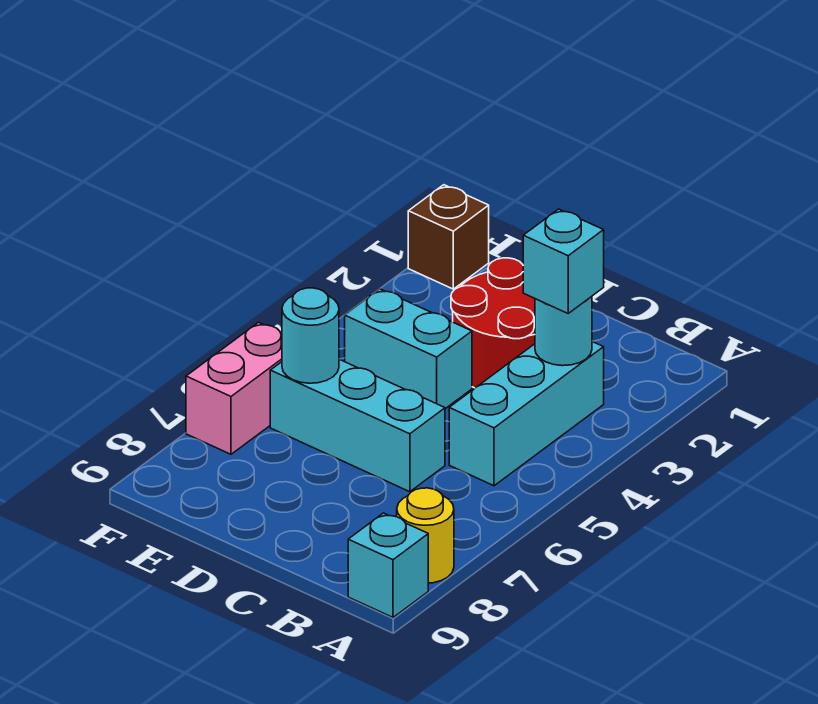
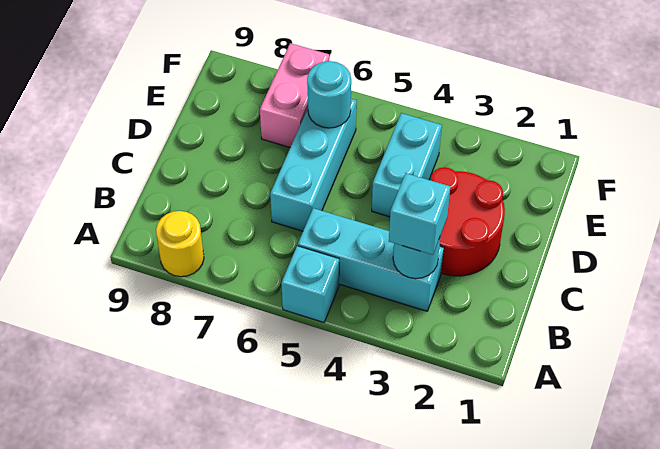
cyan brick A9 level 1 -> cyan brick A5 level 1
brown brick F1 level 1 -> none
pink brick F6:F7 level 1 -> pink brick E7:F7 level 1

